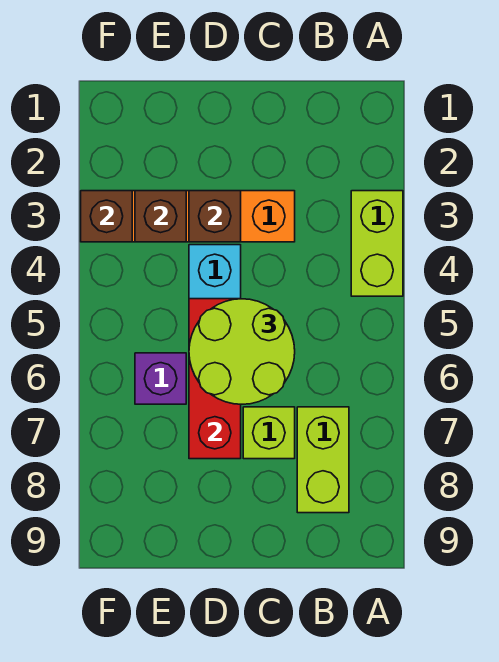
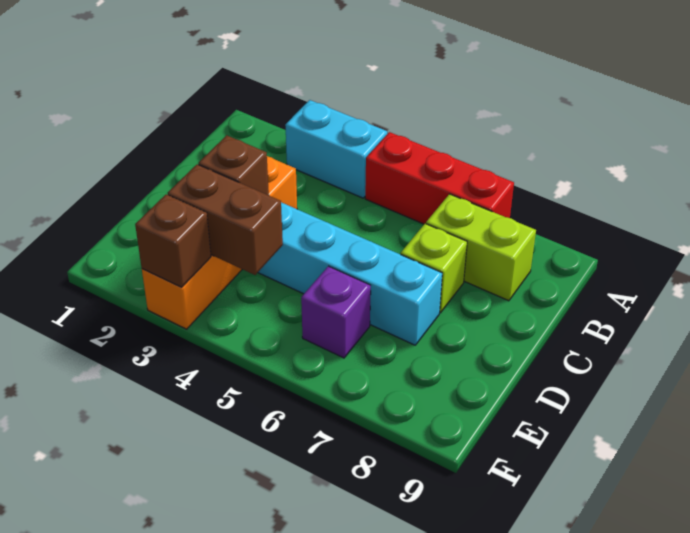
lime brick A3:A4 level 1 -> cyan brick A3:A4 level 1
lime round brick C5:D6 level 3 -> none
red brick D5:D7 level 2 -> red brick A5:A7 level 1
brown brick E3 level 2 -> brown brick E3:E4 level 2

